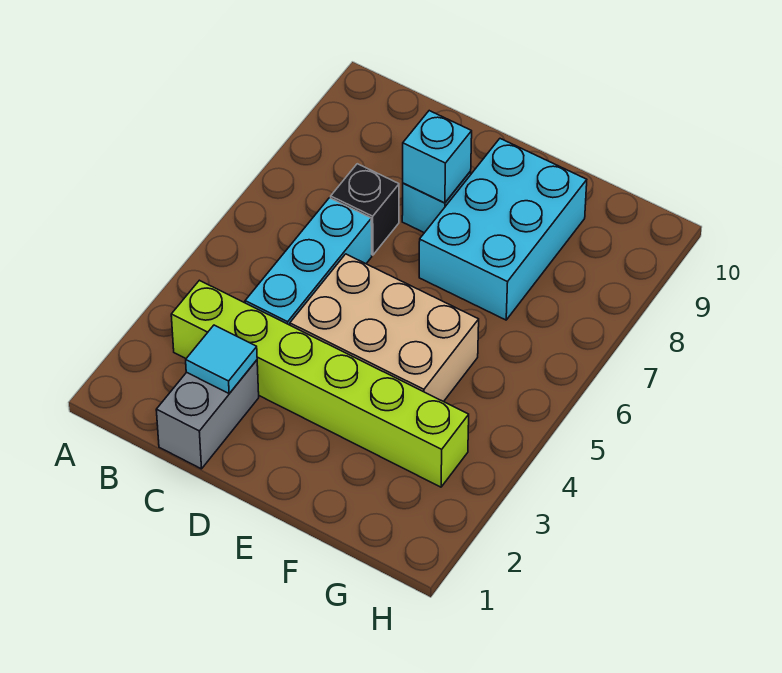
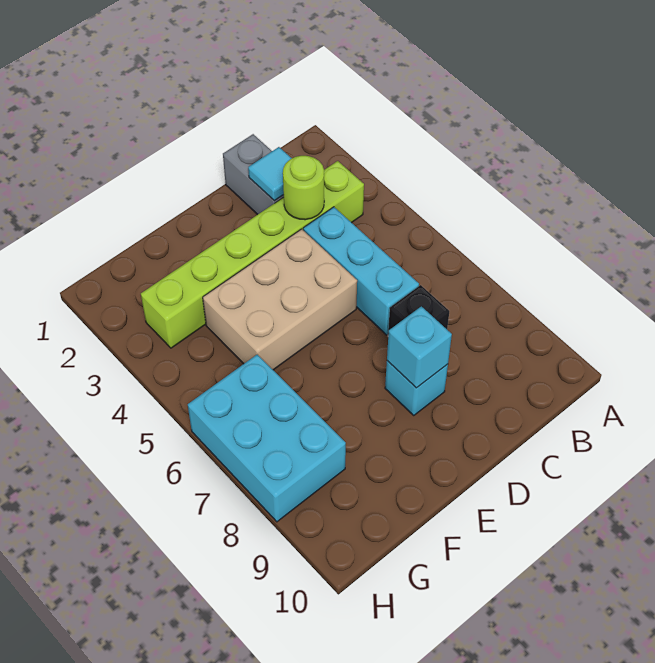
none -> lime round brick C3 level 2
cyan brick E7:F9 level 1 -> cyan brick G6:H8 level 1

